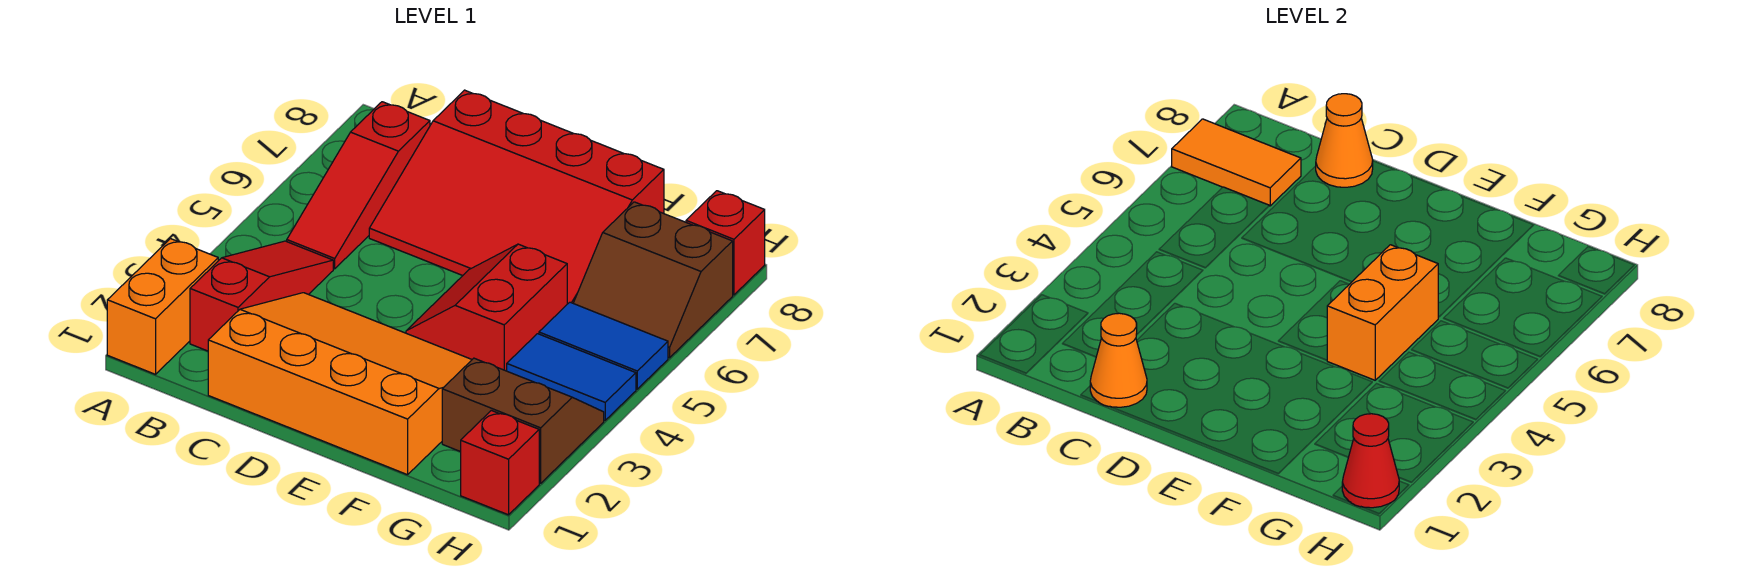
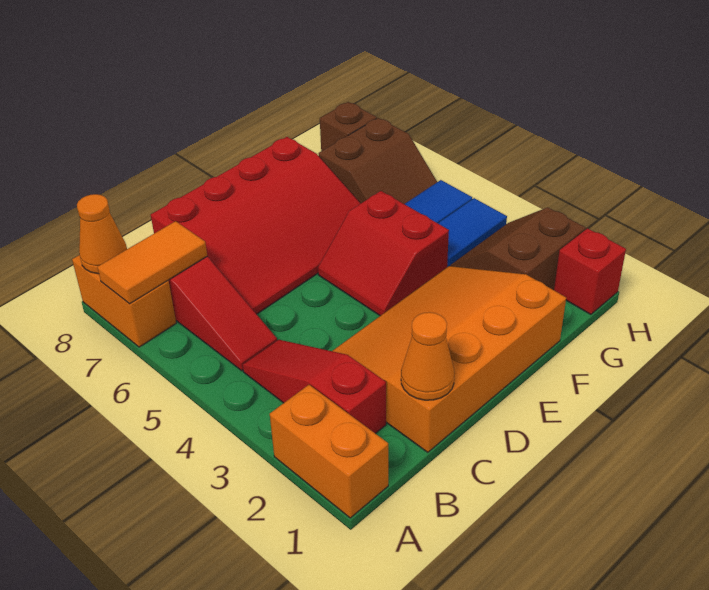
orange cone C8 level 2 -> orange cone A8 level 2
orange brick F4:F5 level 2 -> orange brick A7:A8 level 1
red cone H1 level 2 -> none
red brick H8 level 1 -> brown brick H8 level 1

